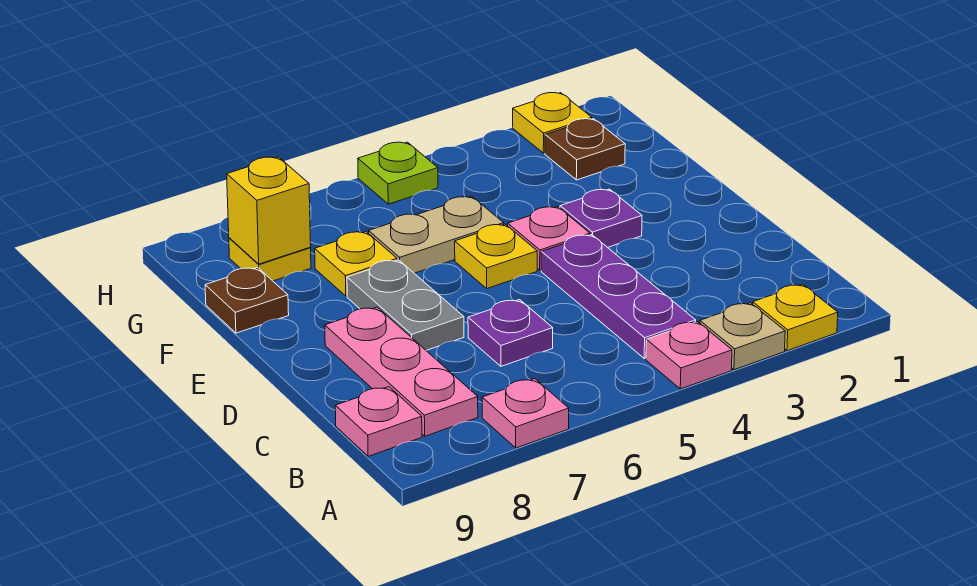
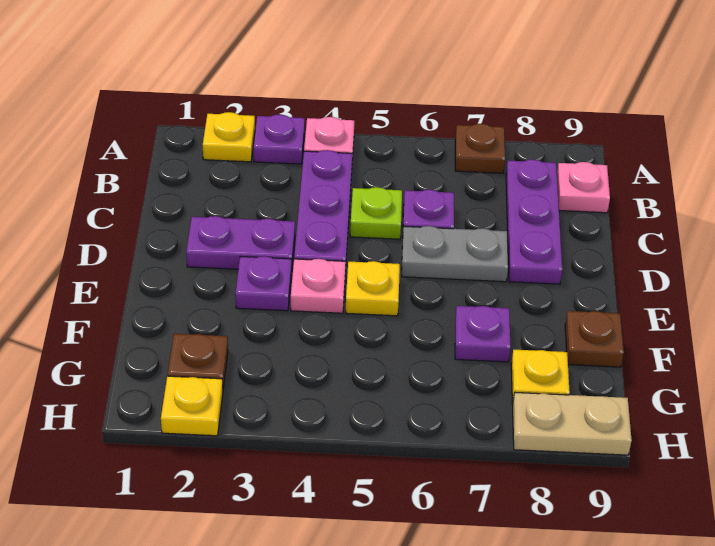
tan plate A3 level 1 -> purple plate A3 level 1
pink plate A7 level 1 -> brown plate A7 level 1
pink plate B8:D8 level 1 -> purple plate B8:D8 level 1
none -> purple plate D2:D3 level 1
grey plate D7:E7 level 1 -> grey plate D6:D7 level 1
tan plate F5:F6 level 1 -> tan plate H8:H9 level 1
yellow plate F7 level 1 -> purple plate F7 level 1
yellow brick G8 level 2 -> none
lime plate H5 level 1 -> lime plate C5 level 1

